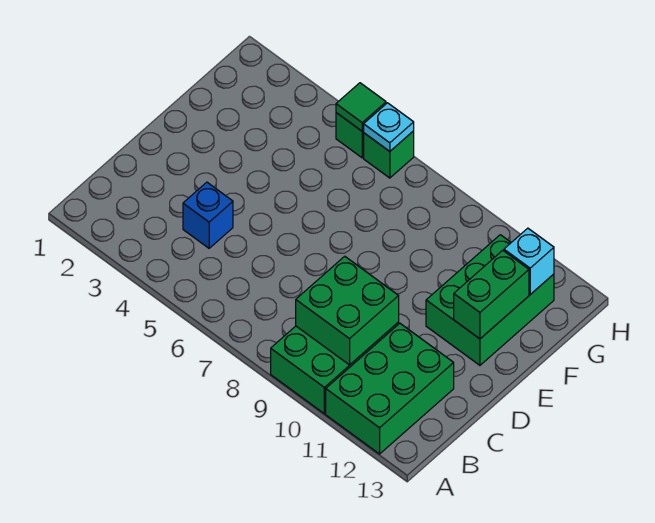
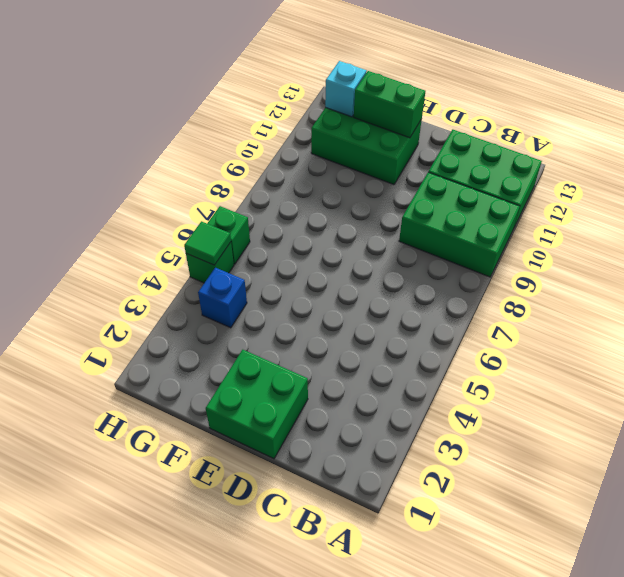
green brick B9:C10 level 2 -> green brick D1:E2 level 1
blue brick C4 level 1 -> blue brick G4 level 1
cyan plate H6 level 2 -> none

